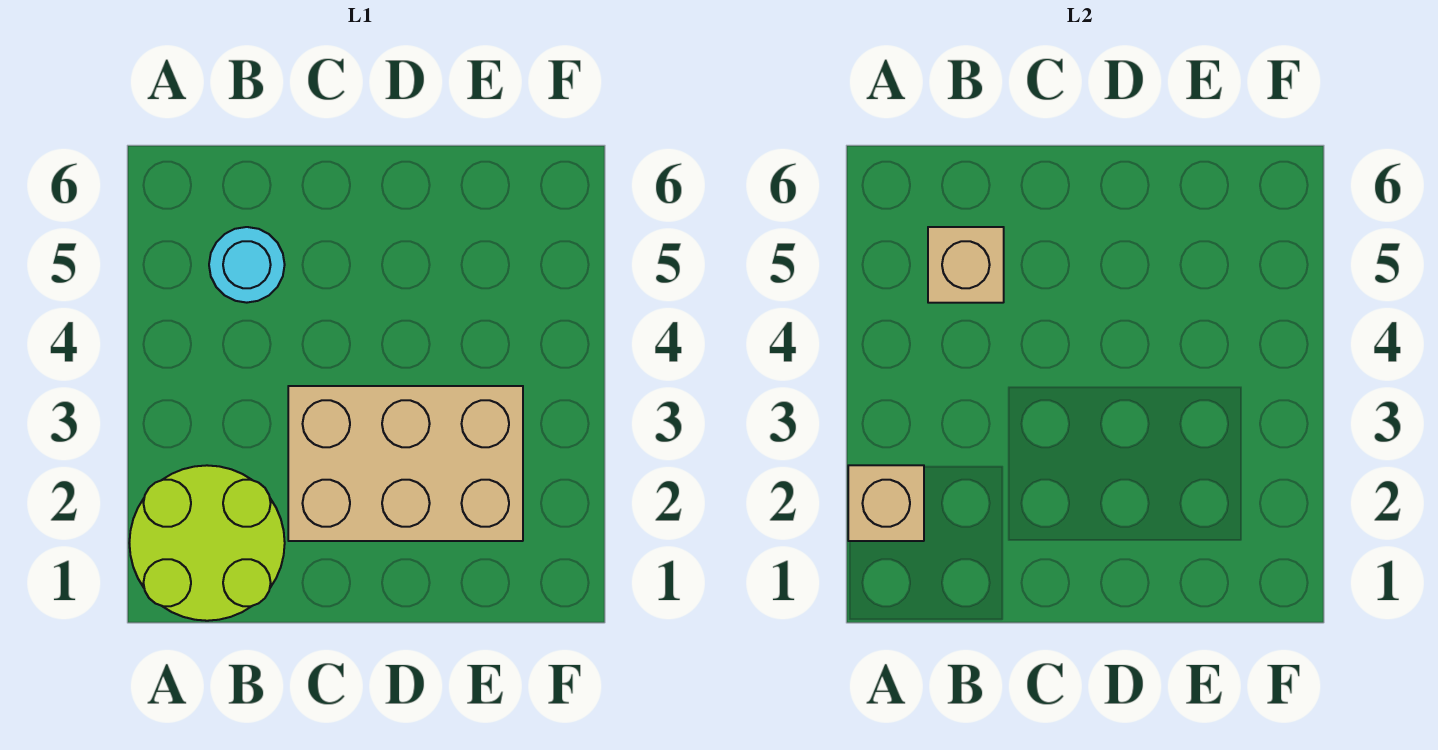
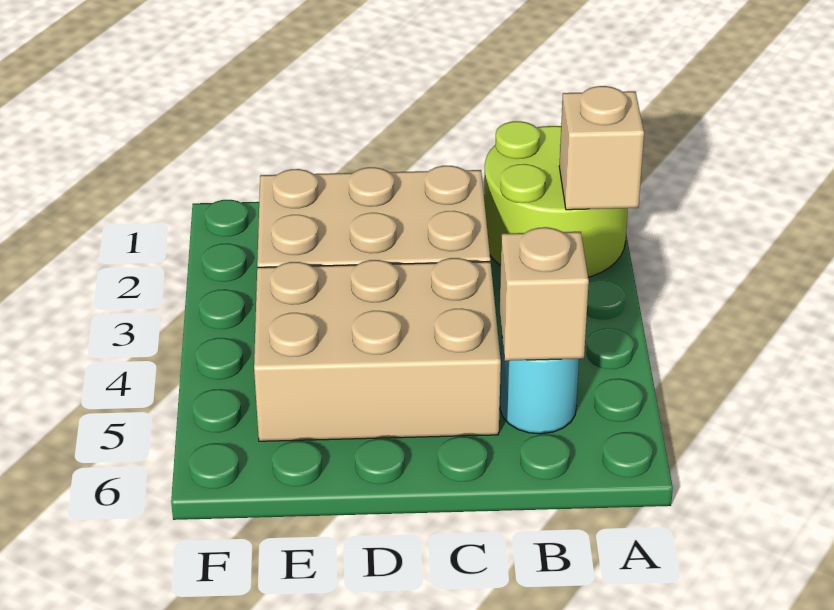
none -> tan brick C4:E5 level 1

